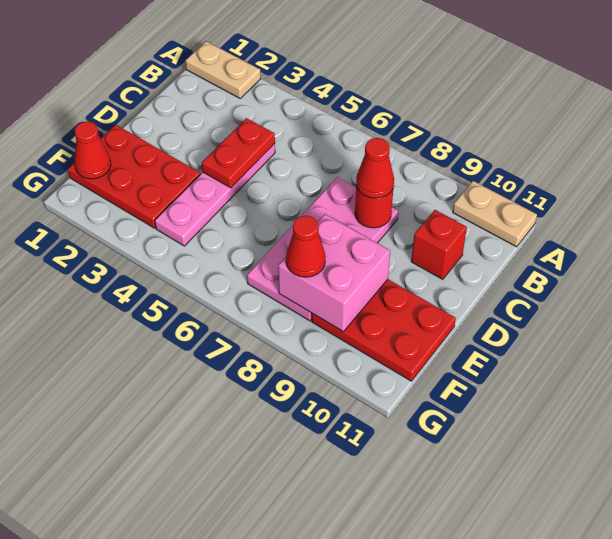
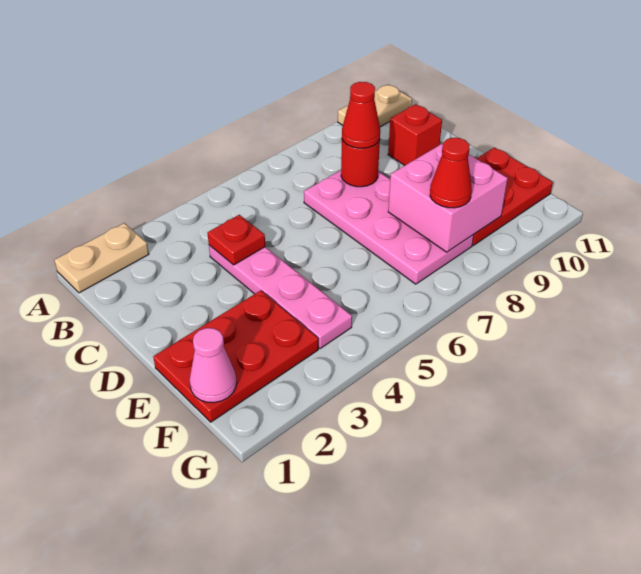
red plate C4:D4 level 2 -> red plate C4 level 2
red cone F1 level 2 -> pink cone F1 level 2

